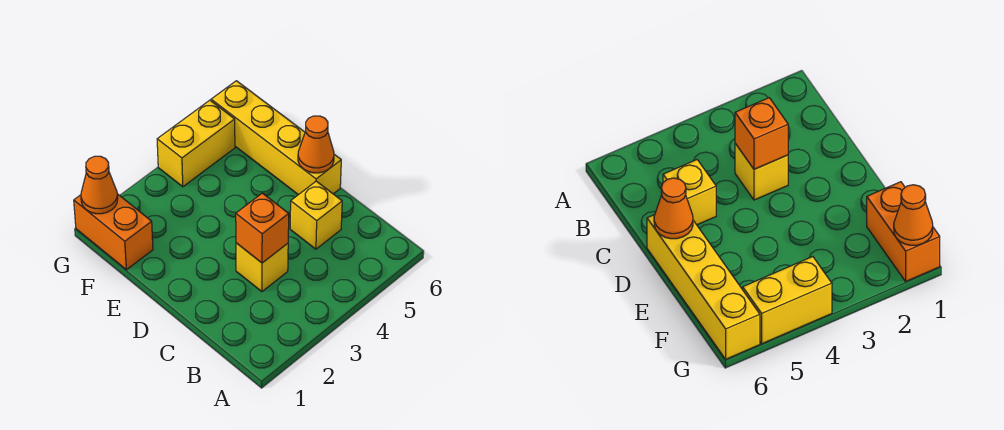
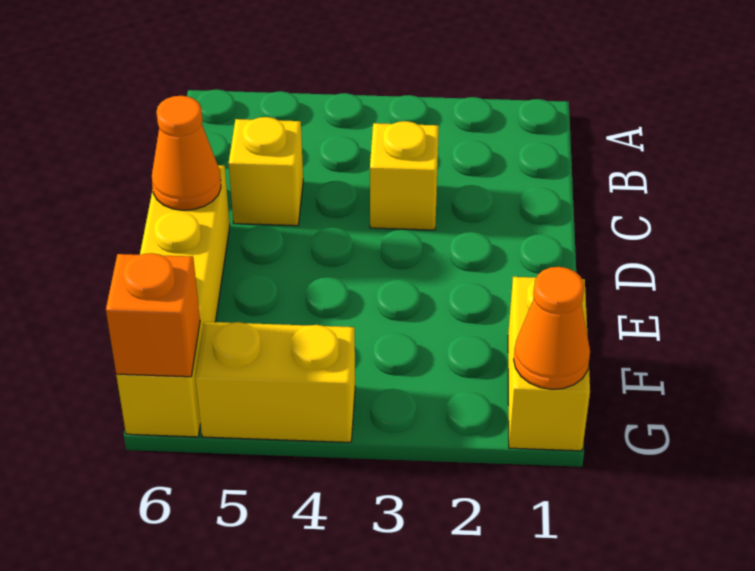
orange brick C3 level 2 -> orange brick G6 level 2
orange brick F1:G1 level 1 -> yellow brick F1:G1 level 1

